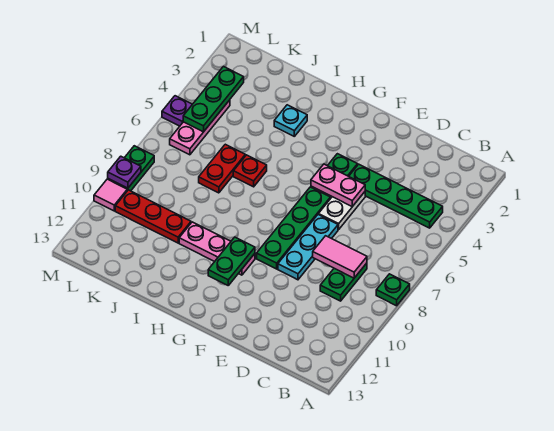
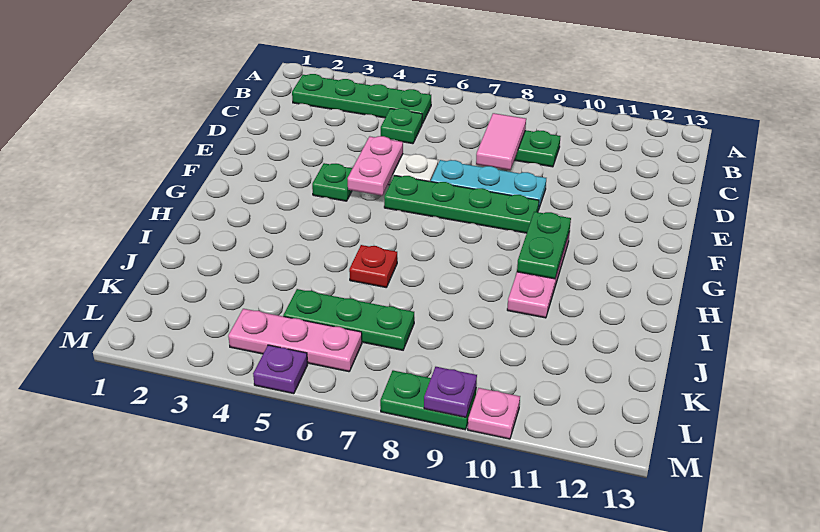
green plate A8 level 1 -> green plate C5 level 1
green plate B4:E4 level 1 -> green plate B2:B5 level 1
green plate G10:G11 level 2 -> green plate G10:H10 level 2
cyan plate I3 level 1 -> none
red plate J6:J7 level 1 -> none
red plate J10:L10 level 1 -> none
green plate L3:L5 level 2 -> green plate K5:K7 level 1
pink tile M10 level 1 -> pink plate M10 level 1

